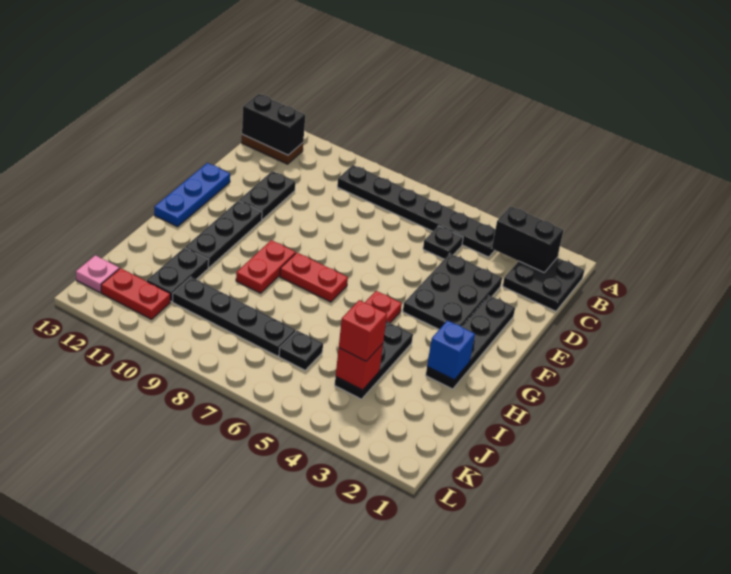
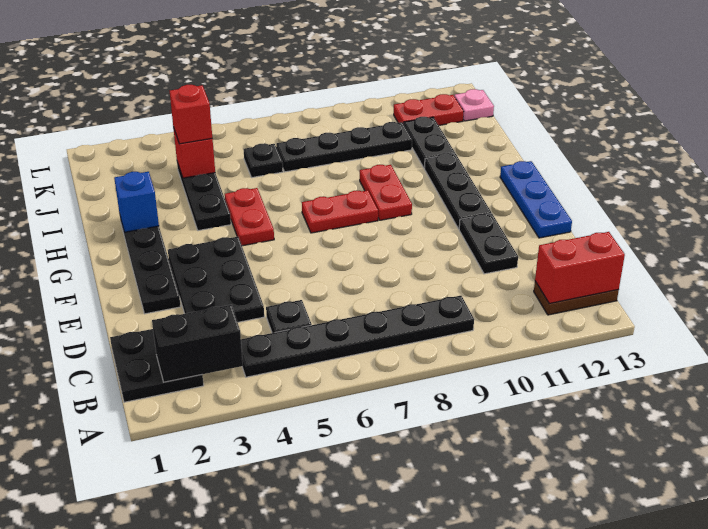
black brick B12:B13 level 2 -> red brick B12:B13 level 2

